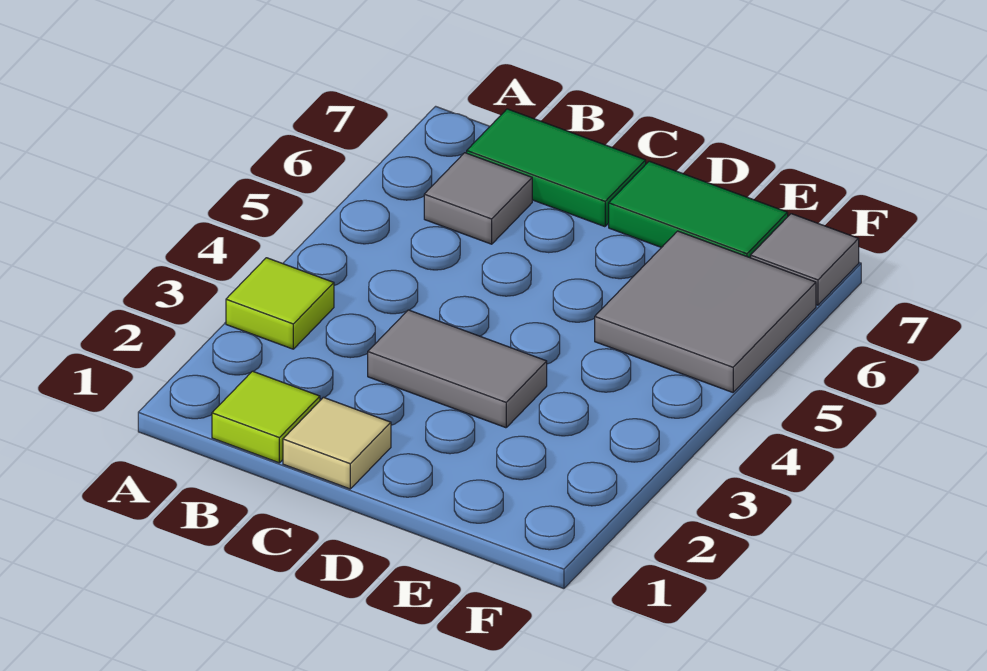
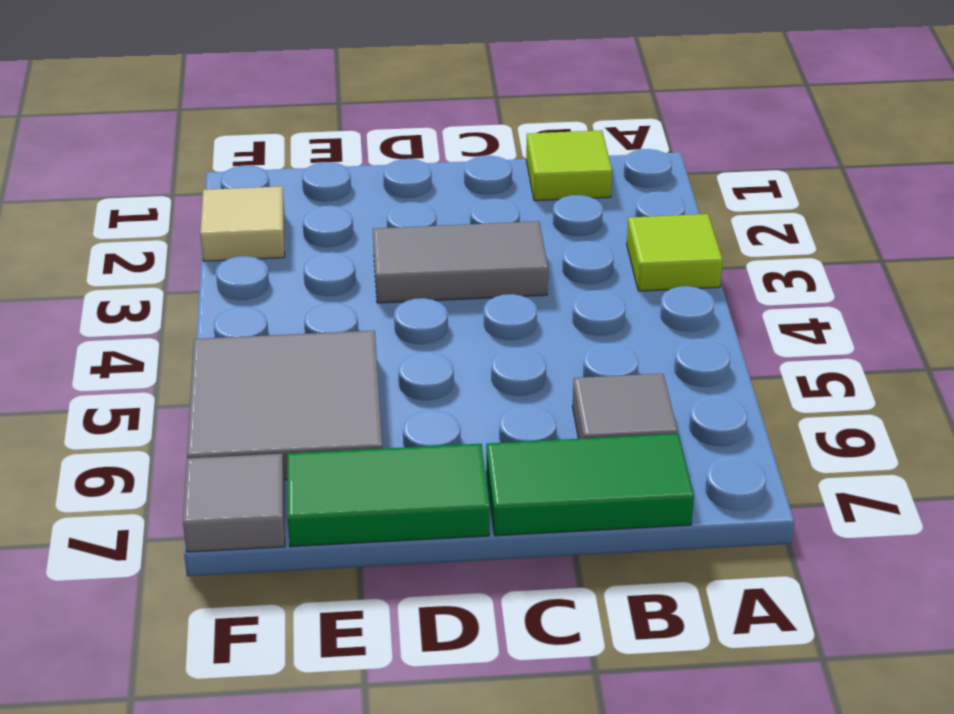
tan tile C1 level 1 -> tan tile F2 level 1

